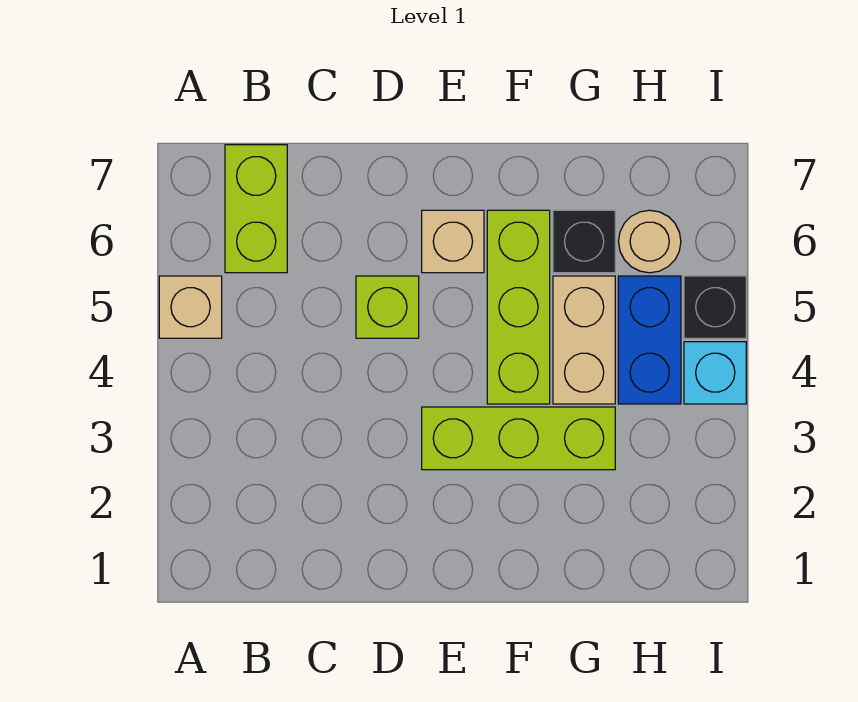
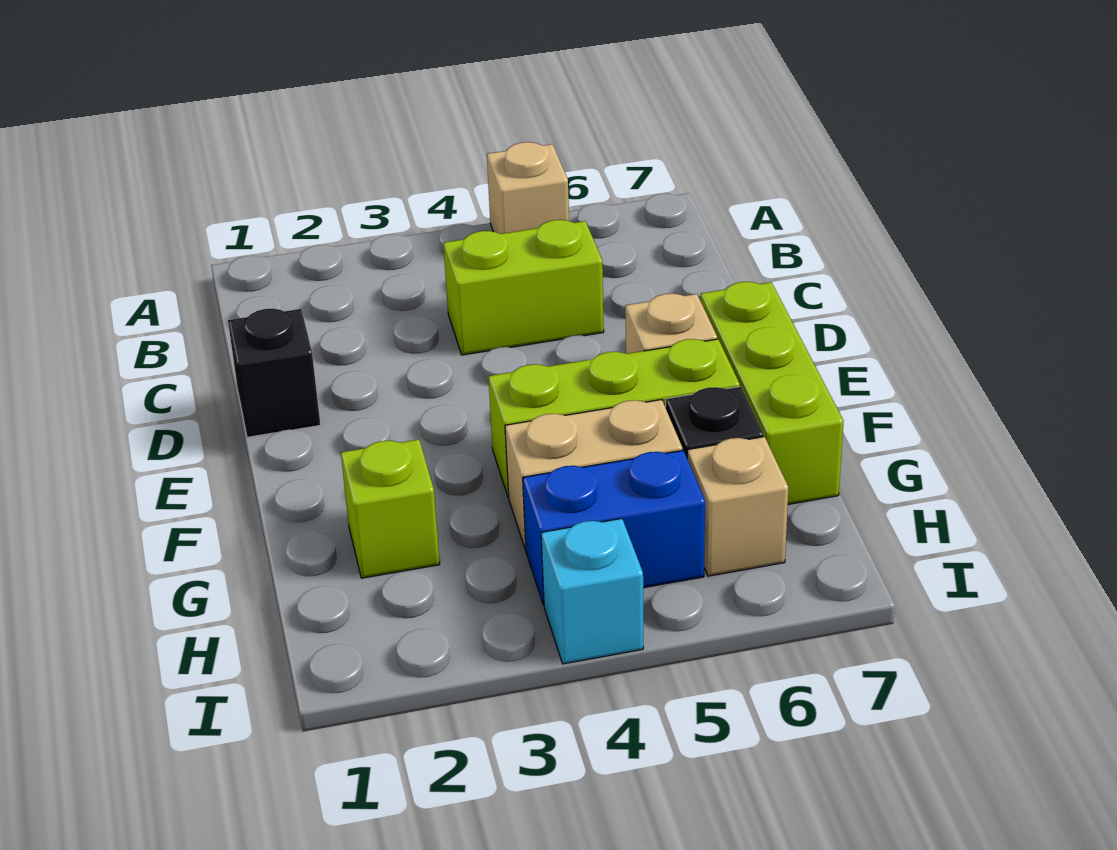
lime brick B6:B7 level 1 -> lime brick C4:C5 level 1
lime brick D5 level 1 -> lime brick G2 level 1
lime brick E3:G3 level 1 -> lime brick E7:G7 level 1
tan round brick H6 level 1 -> tan brick H6 level 1
black brick I5 level 1 -> black brick D1 level 1

